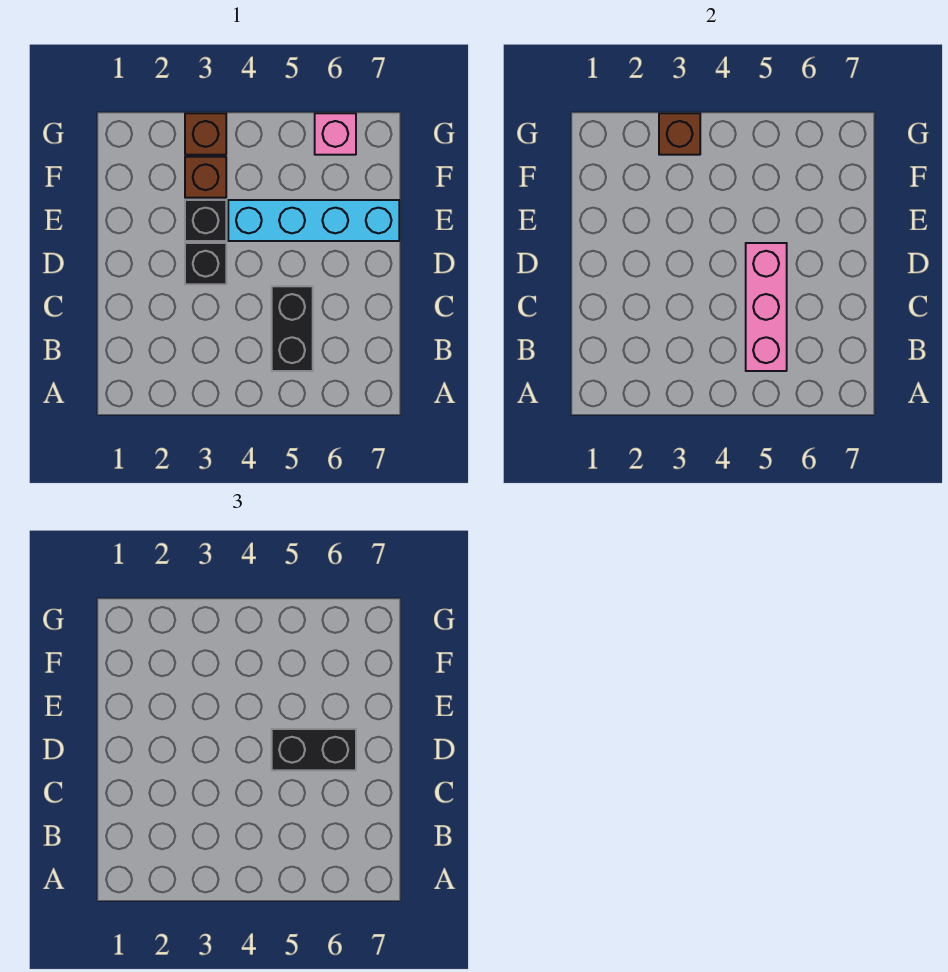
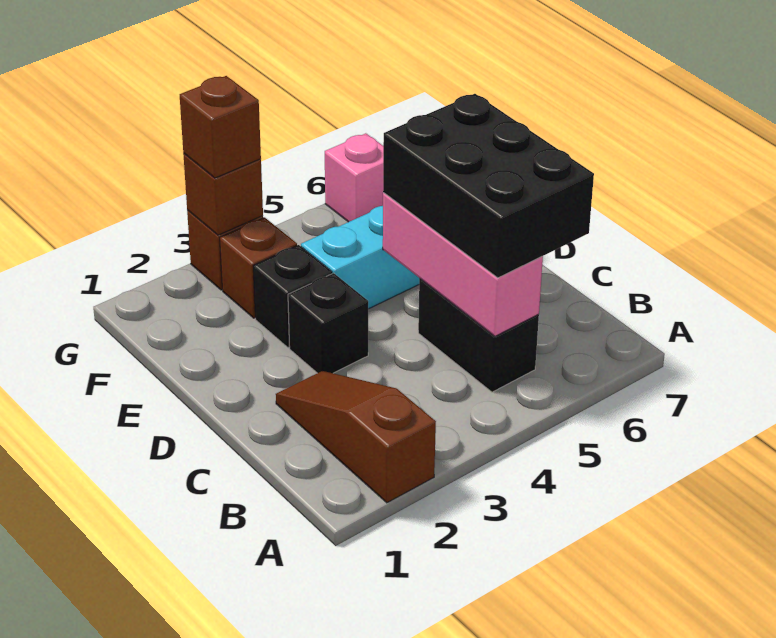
none -> brown slope A2:C2 level 1 top A
black brick D5:D6 level 3 -> black brick B5:D6 level 3
none -> brown brick G3 level 3

